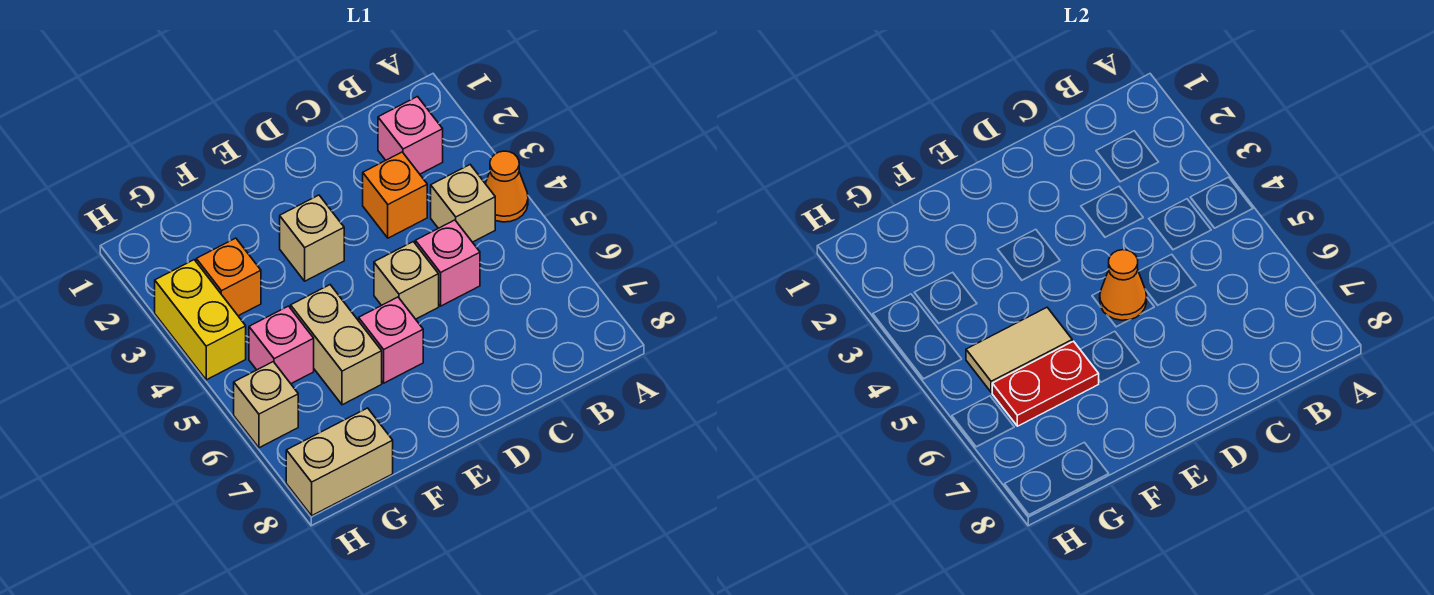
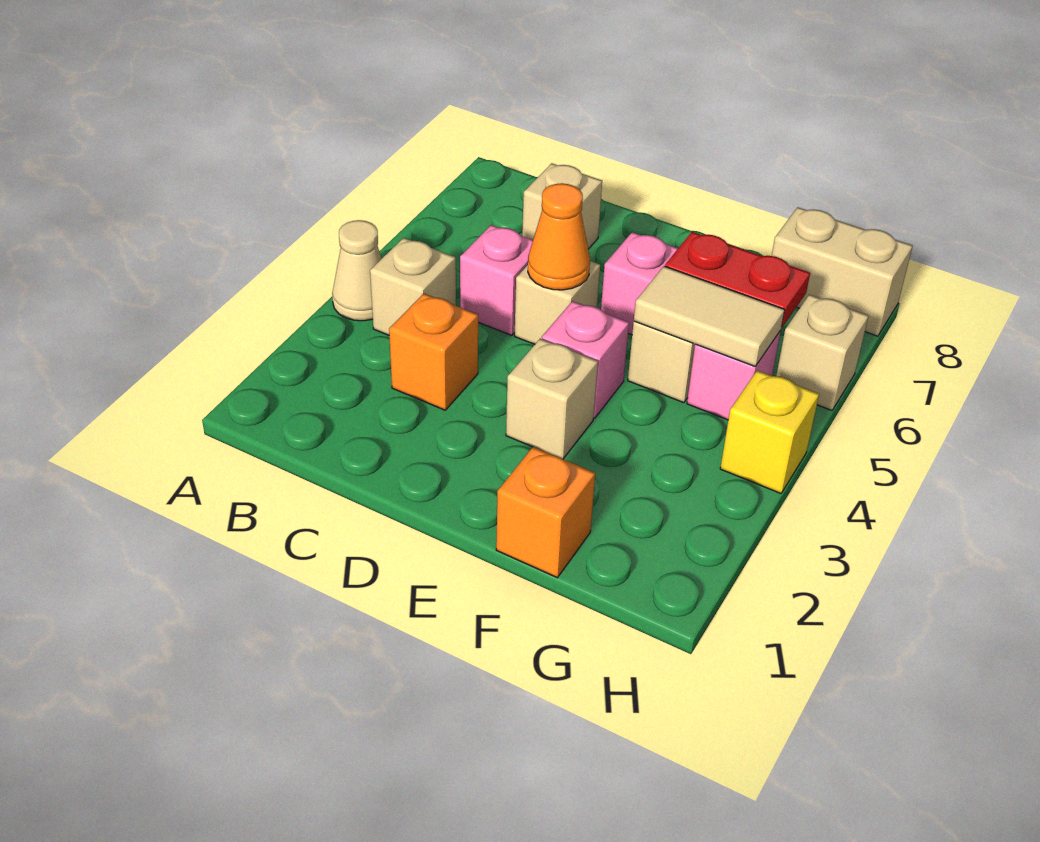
orange cone A4 level 1 -> tan cone A4 level 1
pink brick B2 level 1 -> pink brick E4 level 1
none -> tan brick C7 level 1
orange brick G3 level 1 -> orange brick F1 level 1
yellow brick H3:H4 level 1 -> yellow brick H4 level 1

